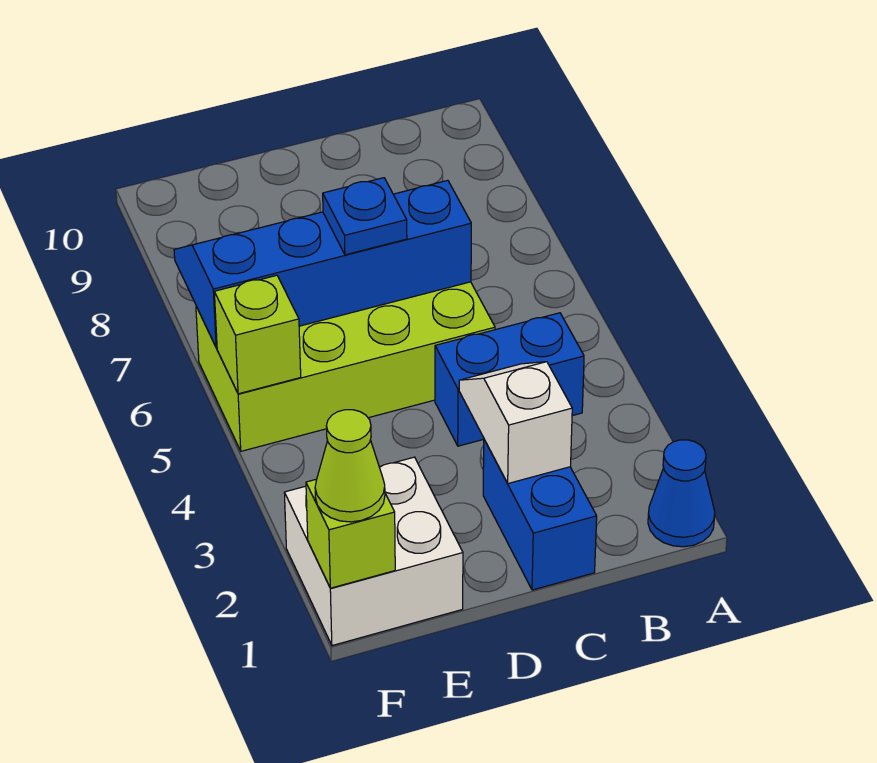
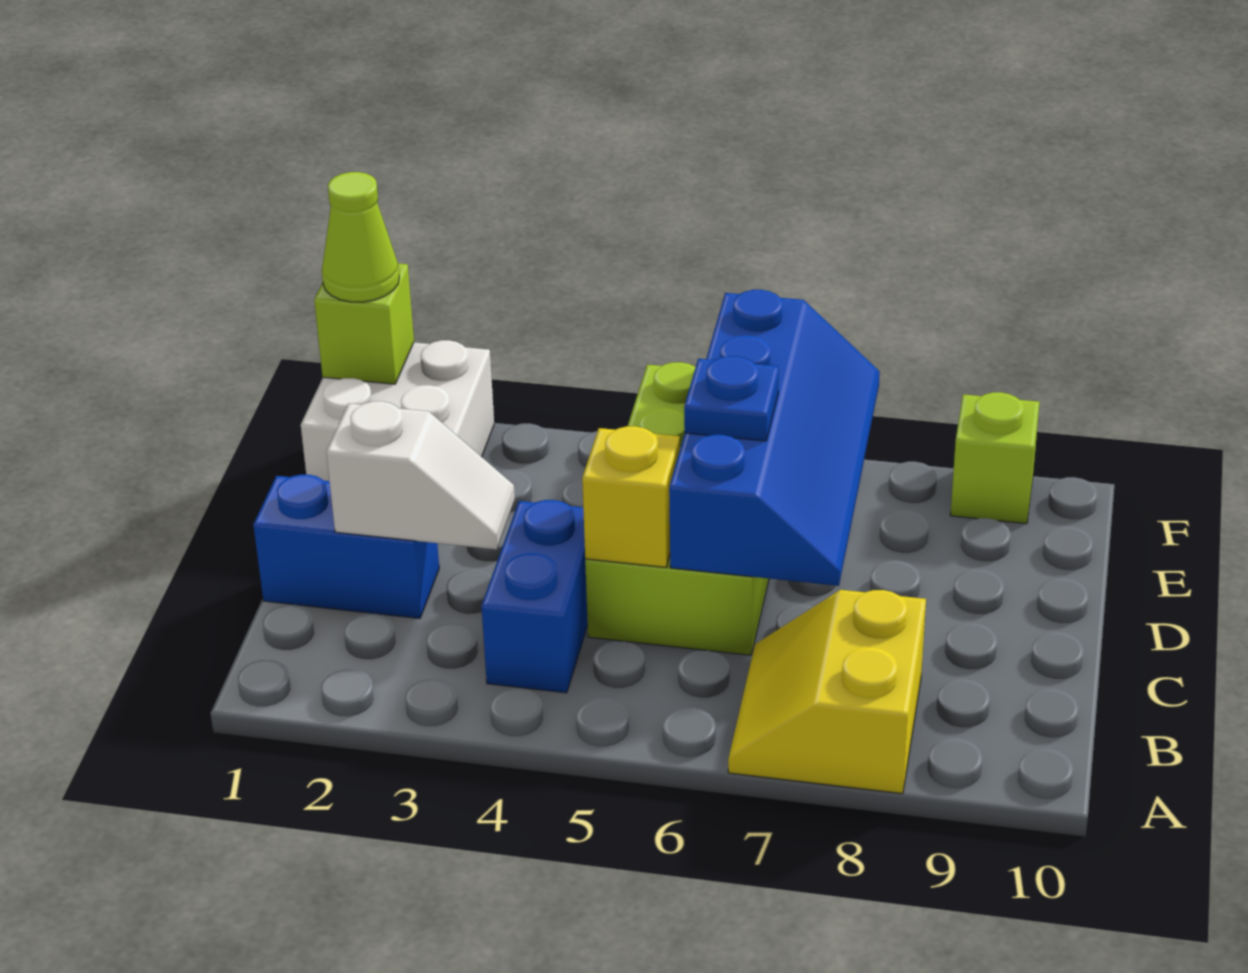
blue cone A1 level 1 -> none
none -> yellow slope A7:B8 level 1 top 8
none -> yellow brick C5 level 2
lime brick F5 level 2 -> lime brick F9 level 1

